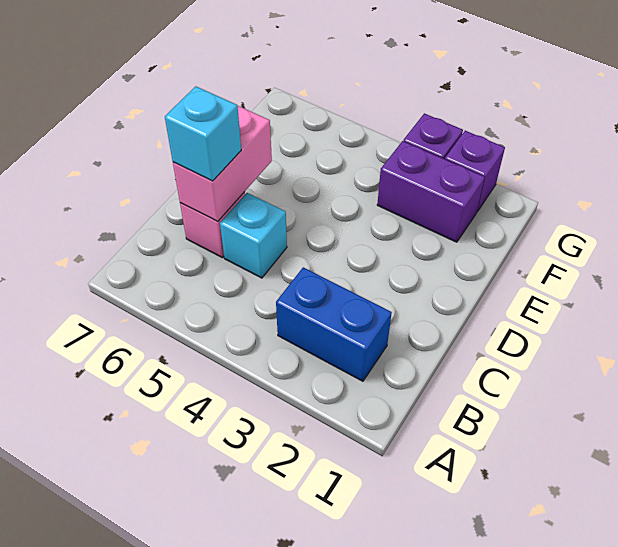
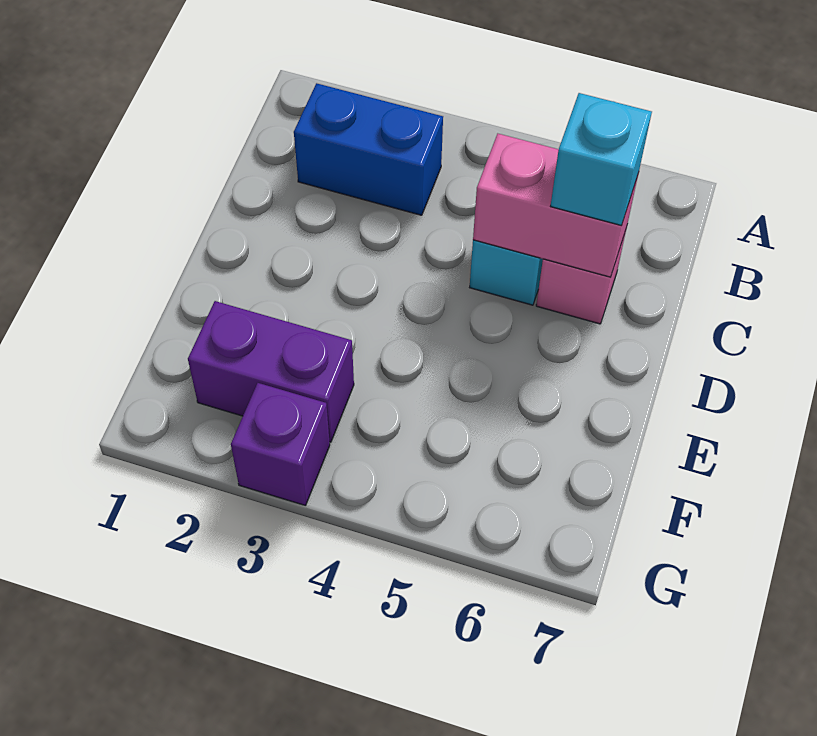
pink brick C6:D6 level 2 -> pink brick C5:C6 level 2
purple brick G2 level 1 -> none

